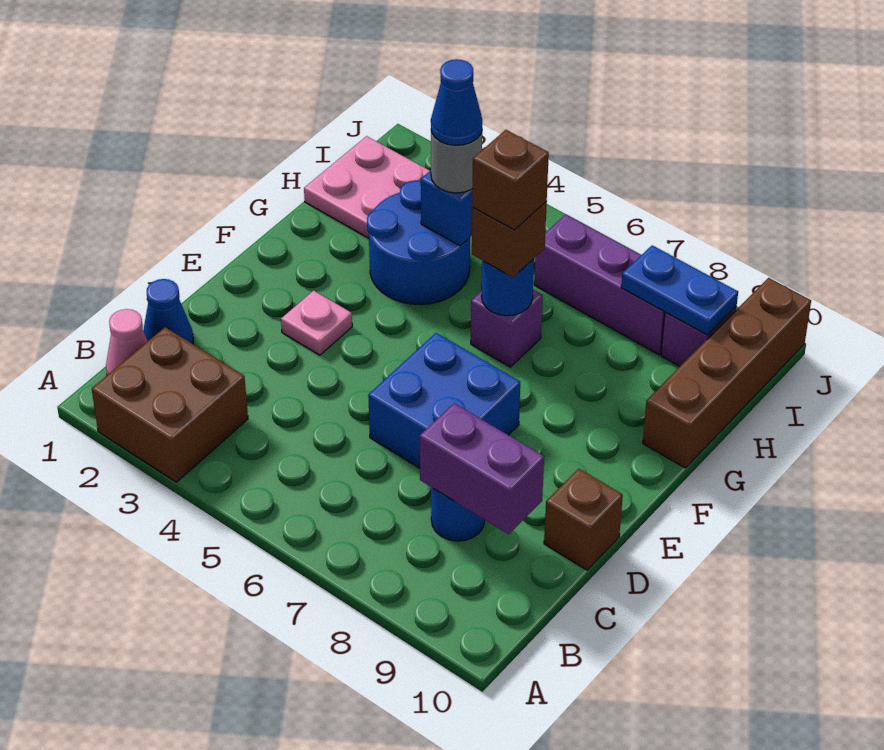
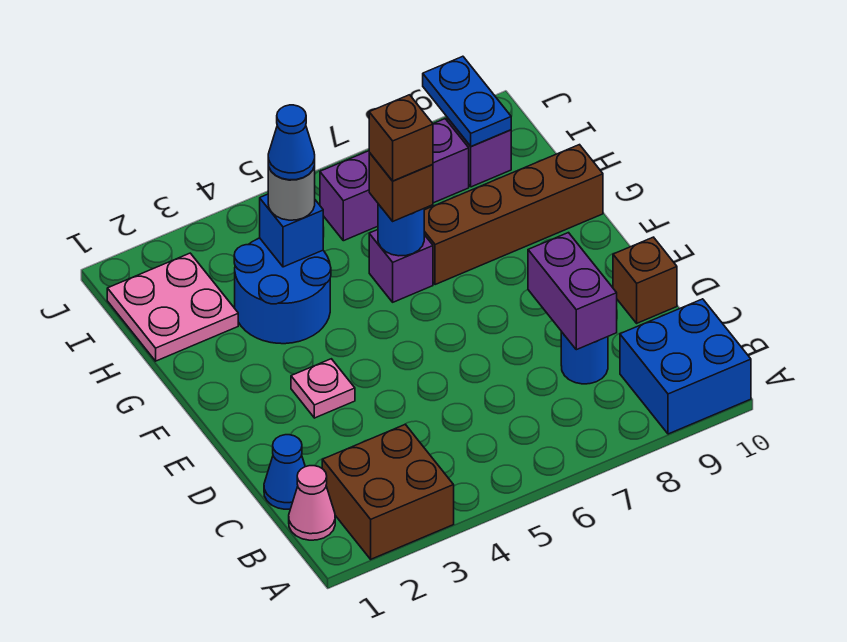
purple brick C8:C9 level 2 -> purple brick C8:D8 level 2
blue brick D6:E7 level 1 -> blue brick A9:B10 level 1
brown brick G10:J10 level 1 -> brown brick G7:G10 level 1
blue plate I8:I9 level 2 -> blue plate I9:J9 level 2

